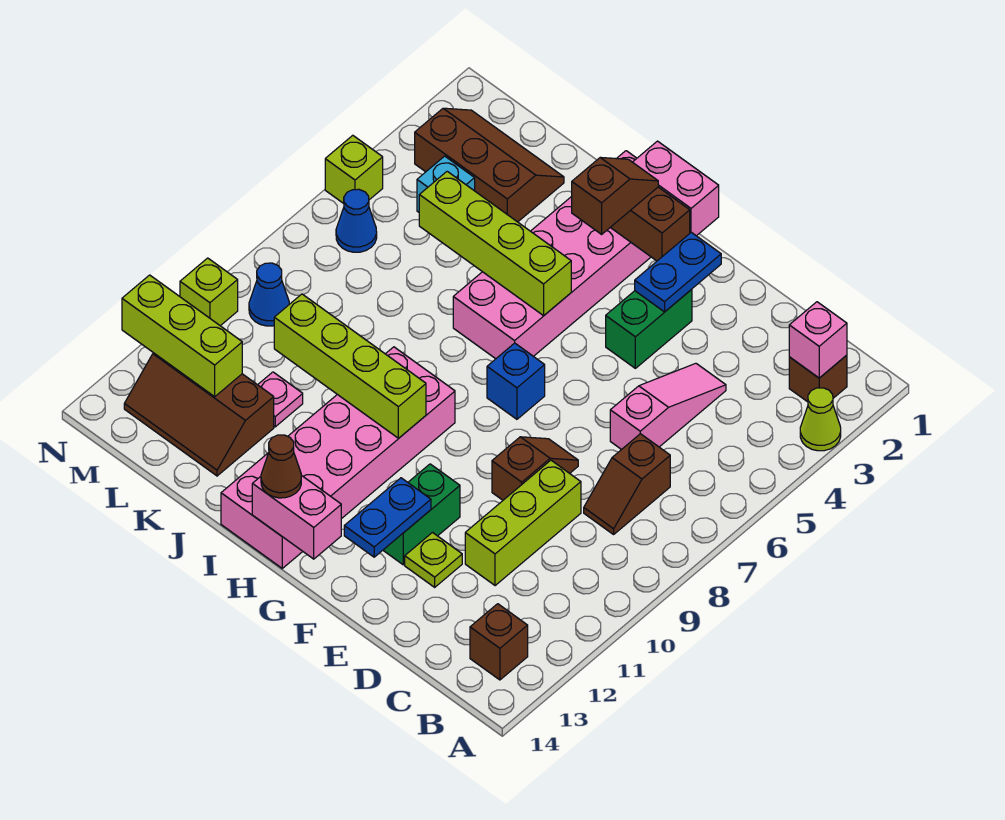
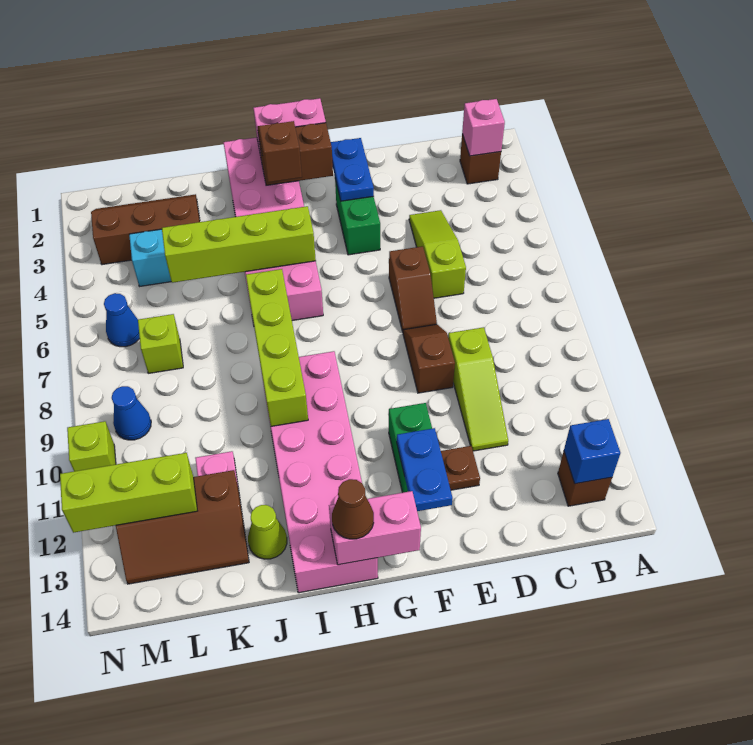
lime cone A3 level 1 -> lime cone J13 level 1
brown slope C7:C8 level 1 top 7 -> brown slope E6:E7 level 1 top 6
pink slope D4:D6 level 1 top 6 -> lime slope D4:D6 level 1 top 6
lime brick D9:D11 level 1 -> lime slope D9:D11 level 1 top 9
lime plate E12 level 1 -> brown plate E12 level 1
blue brick G7 level 1 -> blue brick B13 level 2
lime brick H10:K10 level 2 -> lime brick I7:I10 level 2
lime brick N5 level 1 -> lime brick L7 level 1

